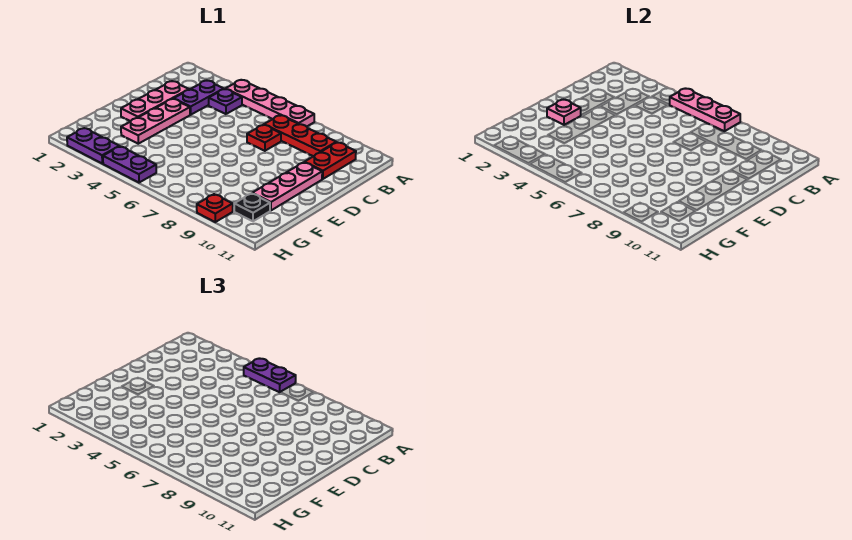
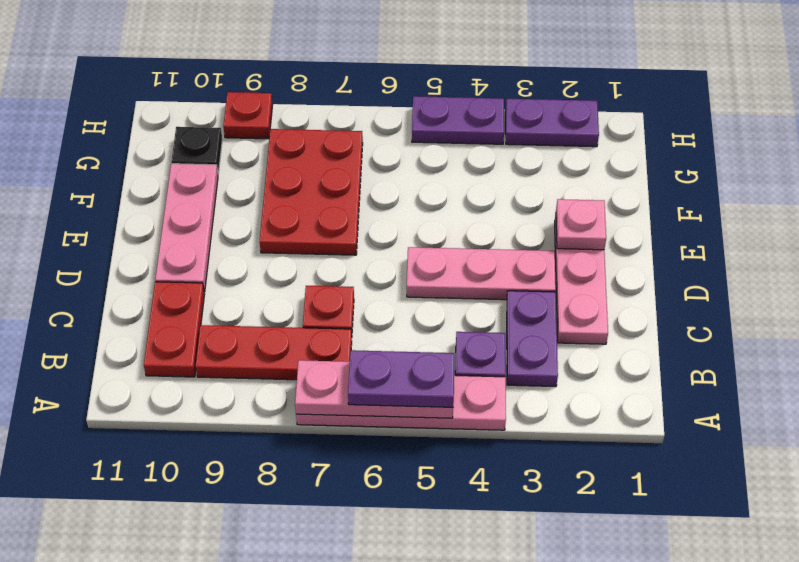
pink plate D3:F3 level 1 -> pink plate D3:D5 level 1
none -> red plate E7:G8 level 1

